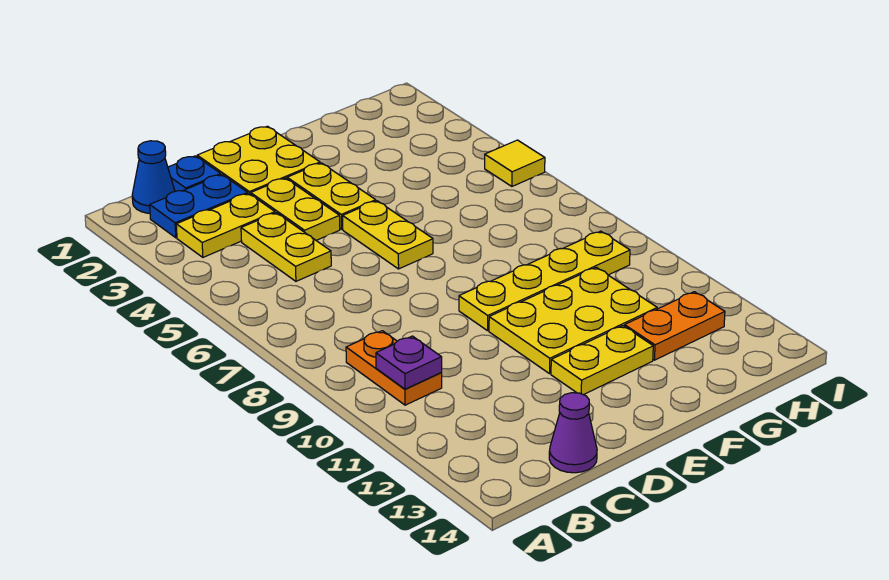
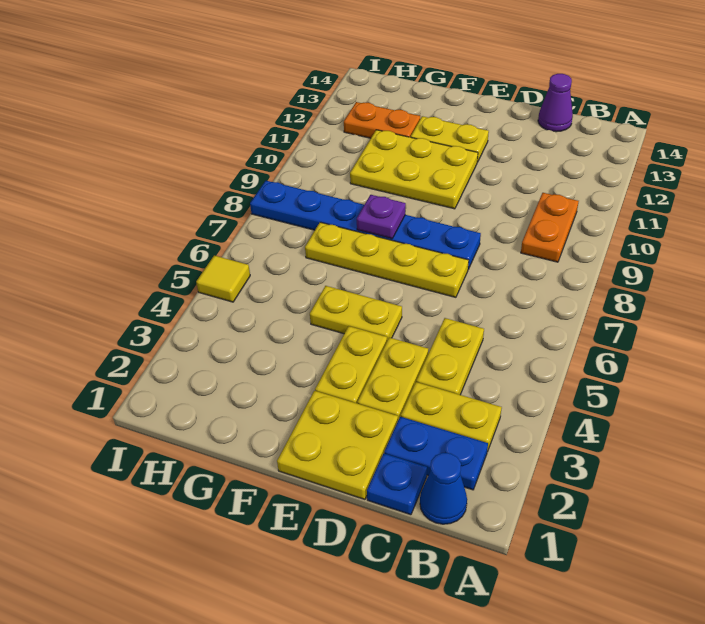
purple plate B10 level 2 -> purple plate F8 level 2
none -> blue plate D8:I8 level 1
yellow plate E5:E6 level 1 -> yellow plate E5:F5 level 1
yellow plate E9:H9 level 1 -> yellow plate D7:G7 level 1

